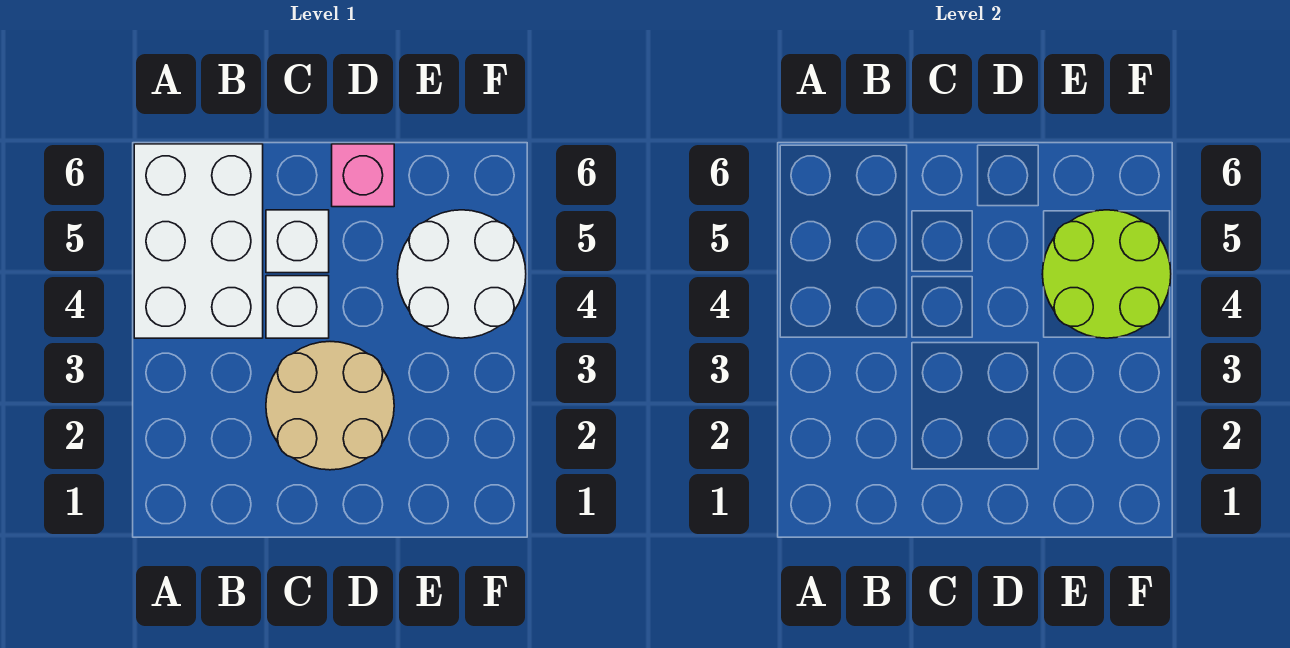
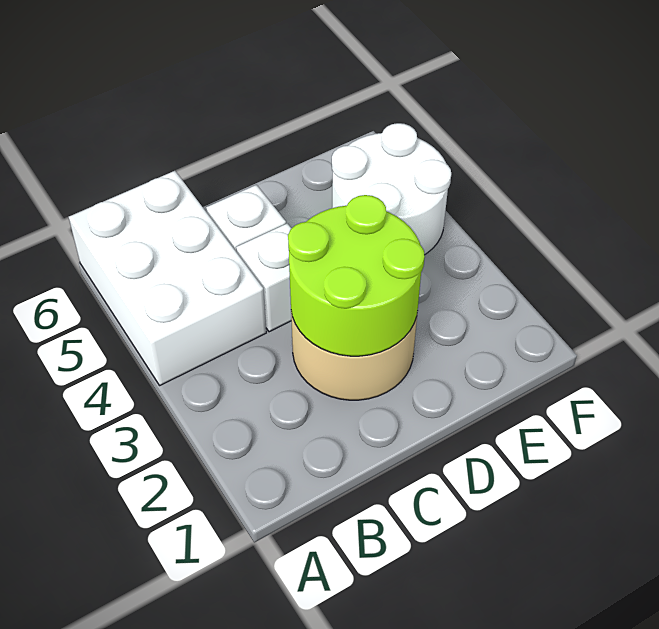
pink brick D6 level 1 -> none
lime round brick E4:F5 level 2 -> lime round brick C2:D3 level 2

